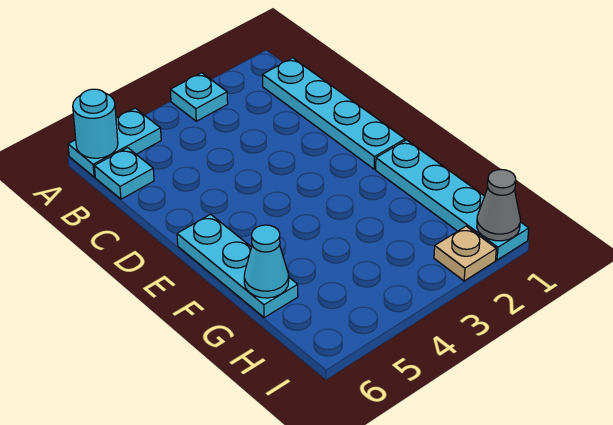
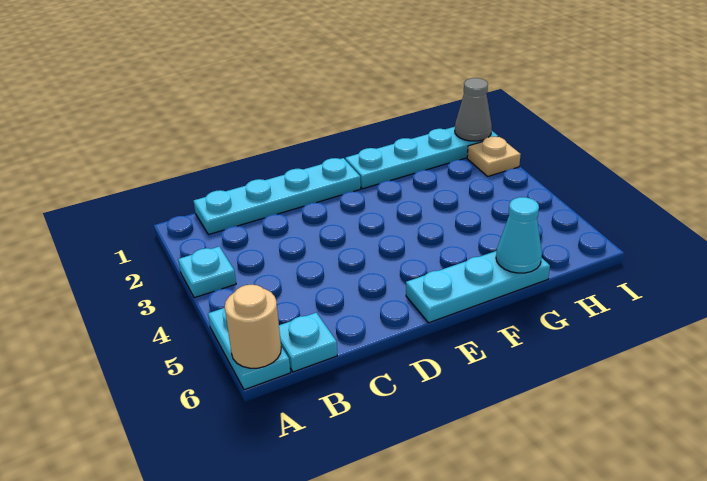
cyan round brick A6 level 2 -> tan round brick A6 level 2

